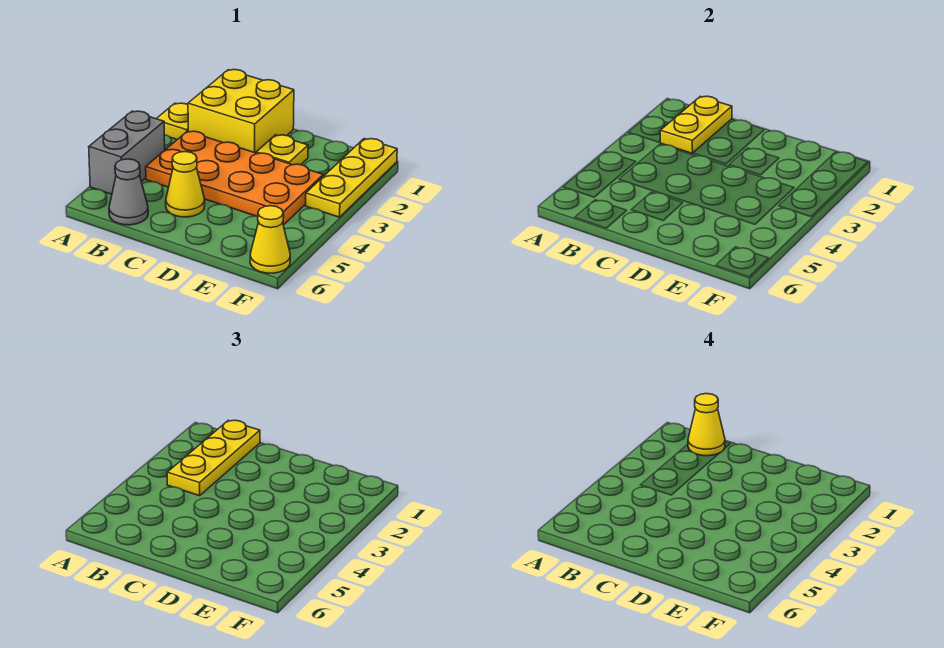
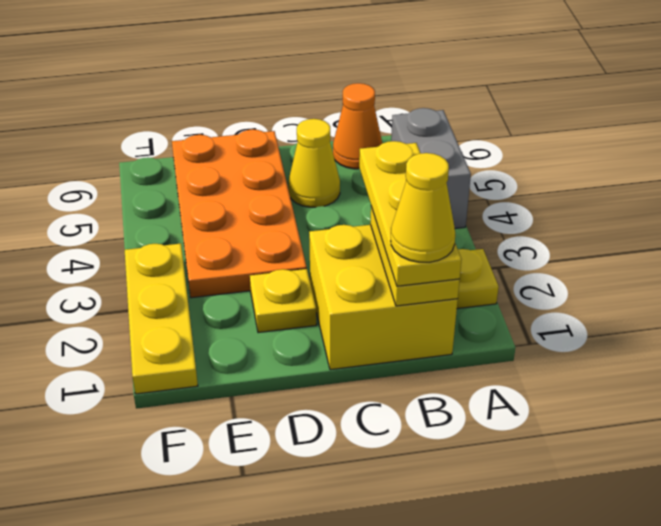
orange plate B3:E4 level 1 -> orange plate D3:E6 level 1
grey cone B6 level 1 -> orange cone B6 level 1
yellow cone F6 level 1 -> none

